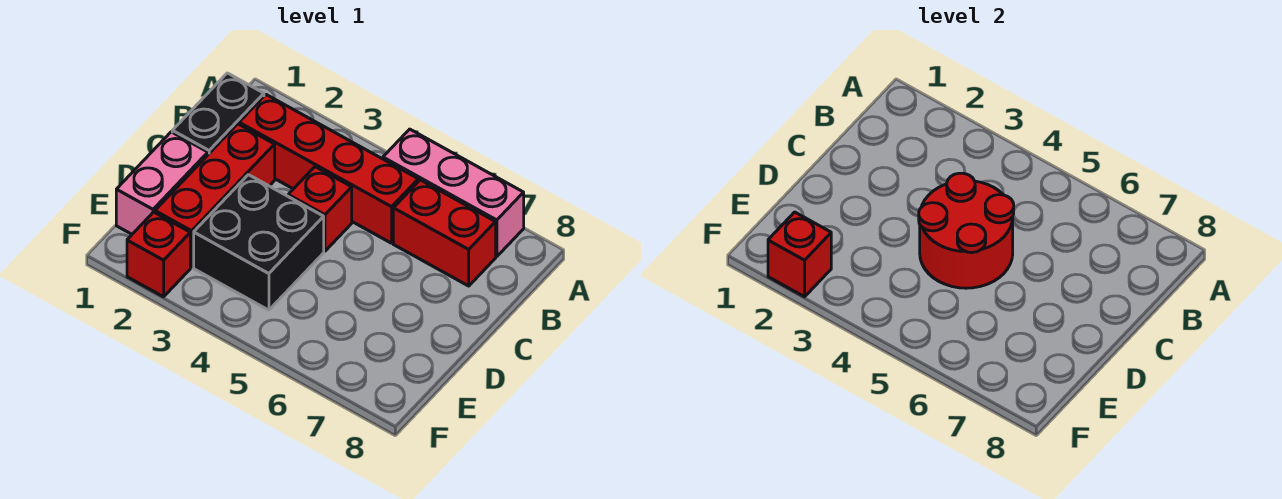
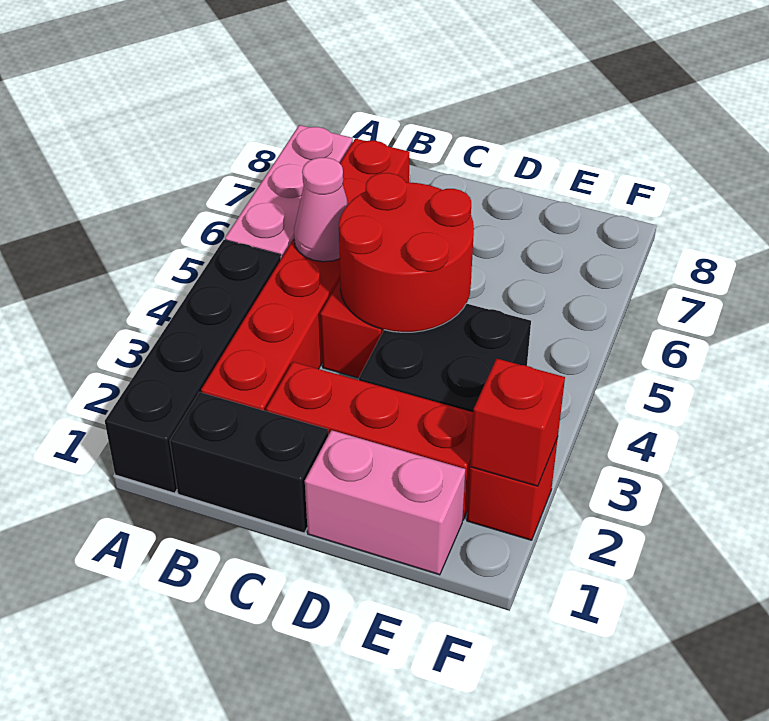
none -> black brick A1:A4 level 1
none -> pink cone B5 level 2

